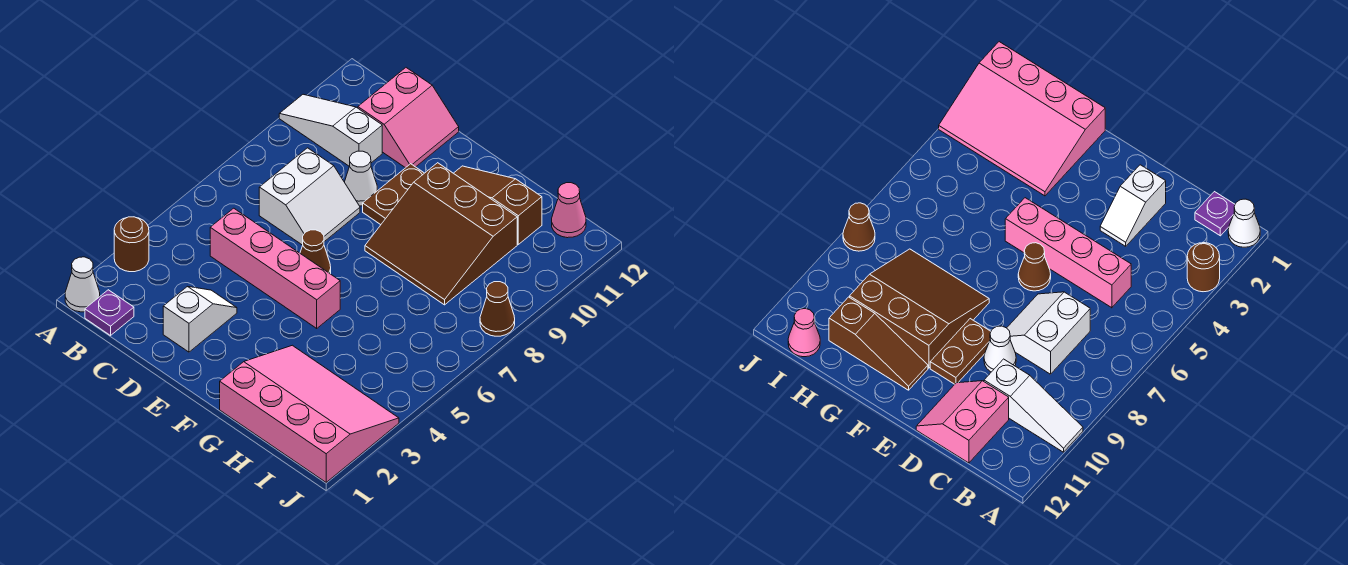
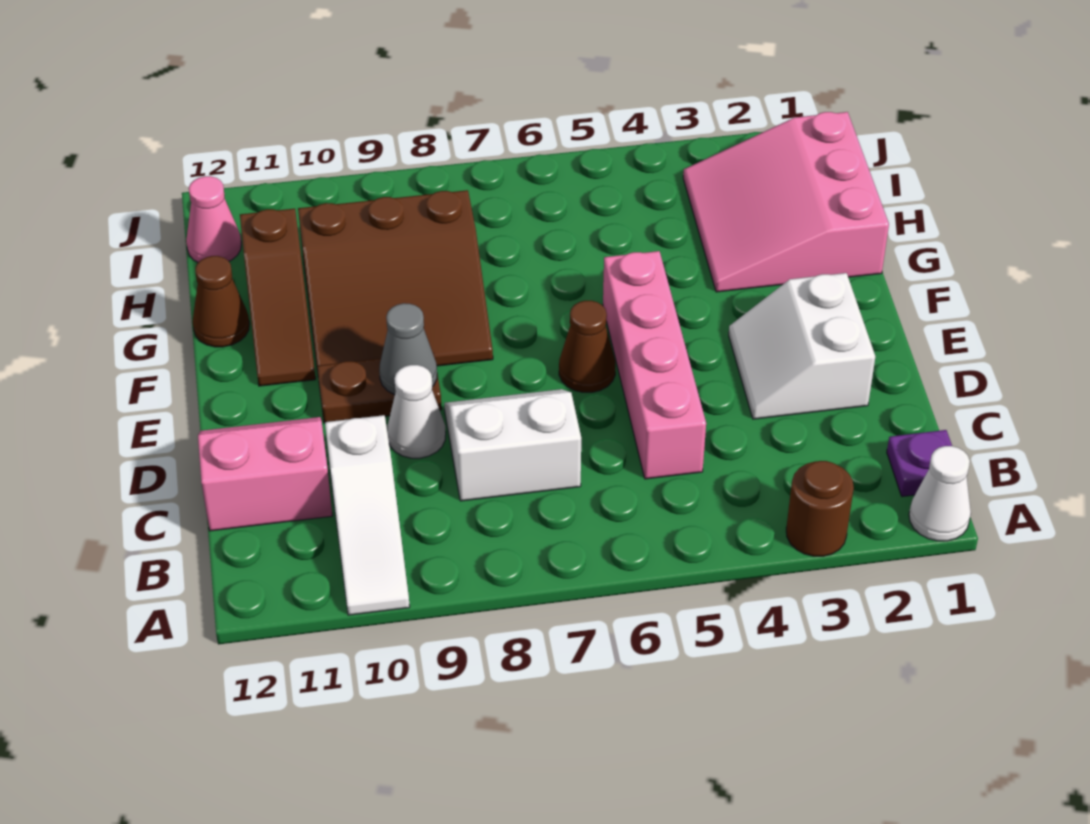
white slope D2:D3 level 1 top 2 -> white slope D2:E3 level 1 top 2
none -> grey cone E9 level 2
brown slope F8:H10 level 1 top 10 -> brown slope F8:H10 level 1 top H
pink slope G1:J3 level 1 top 1 -> pink slope G1:I3 level 1 top 1
brown cone J8 level 1 -> brown cone G12 level 1

